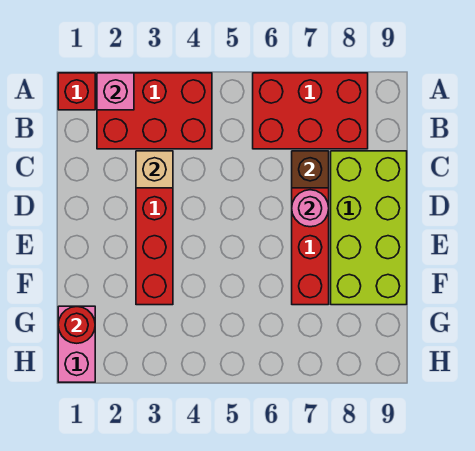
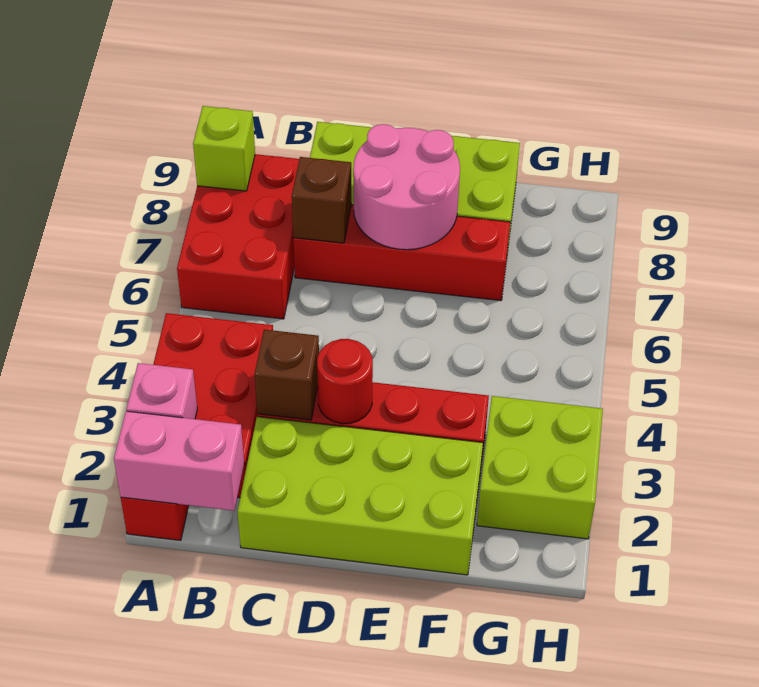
none -> lime brick A8 level 2
none -> lime brick C1:F2 level 1
tan brick C3 level 2 -> brown brick C3 level 2
pink round brick D7 level 2 -> pink round brick D7:E8 level 2
pink brick G1:H1 level 1 -> pink brick A1:B1 level 2
red round brick G1 level 2 -> red round brick D3 level 2
none -> lime brick G2:H3 level 1

